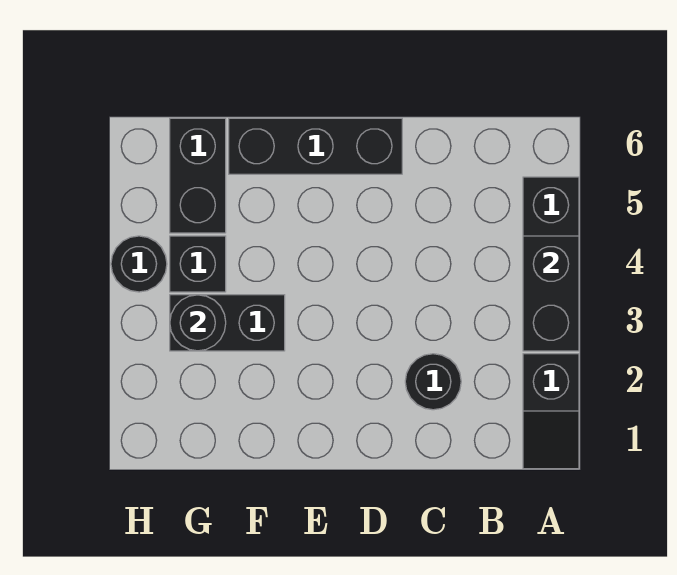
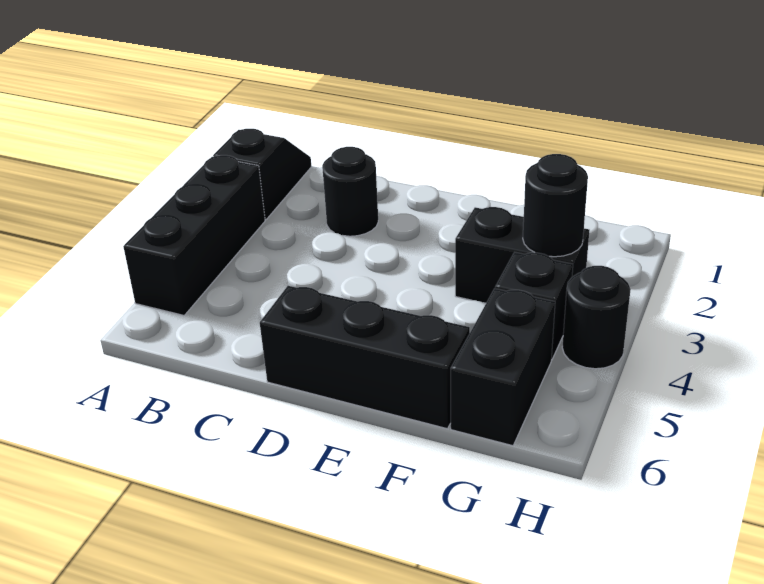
black brick A3:A4 level 2 -> none

